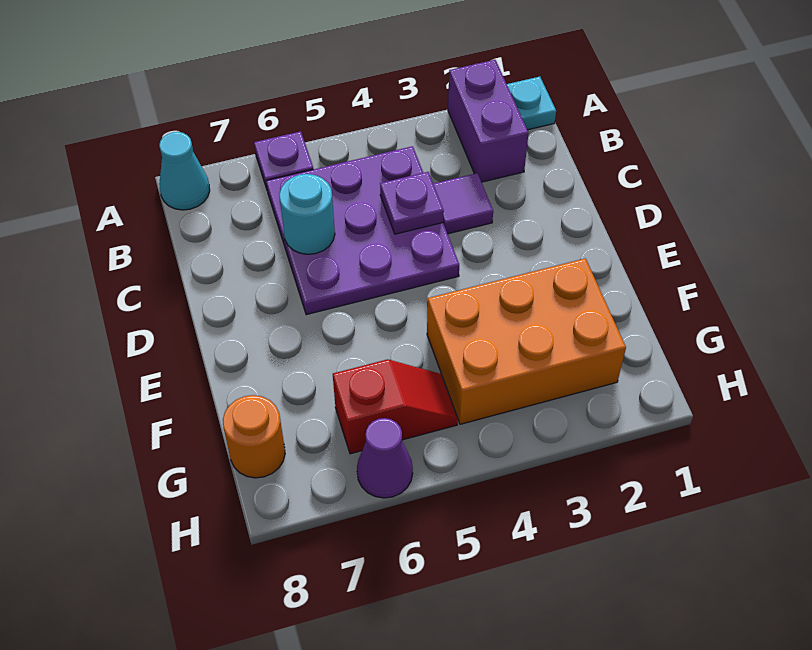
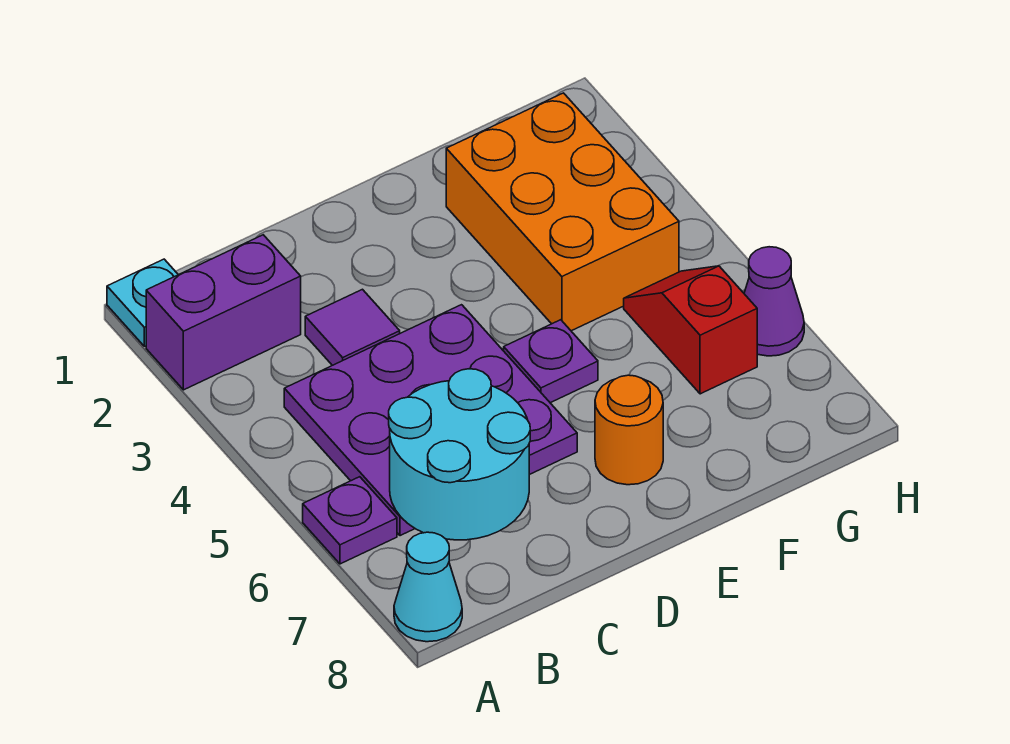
purple plate C4 level 2 -> purple plate E5 level 1
cyan round brick C6 level 2 -> cyan round brick B6:C7 level 2
orange round brick G8 level 1 -> orange round brick E7 level 1

